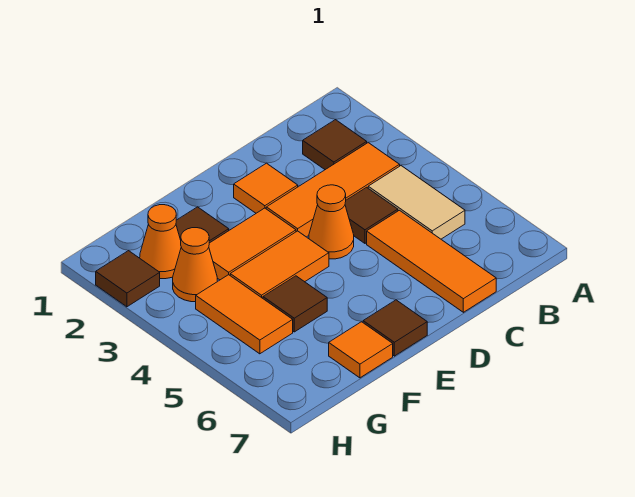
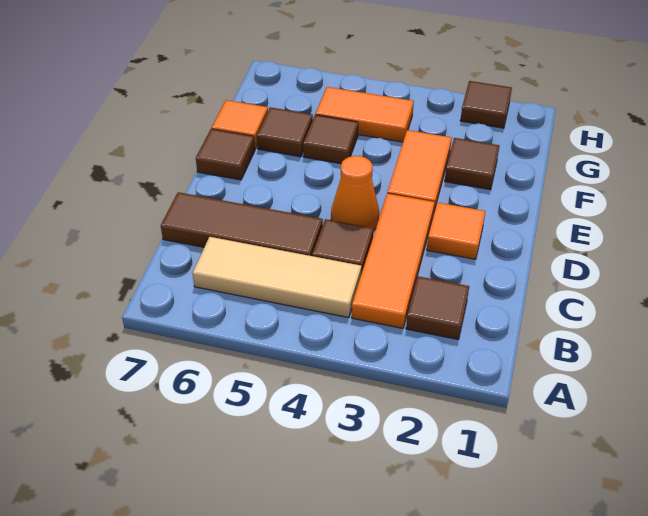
tan tile B4:B5 level 1 -> tan tile B4:B6 level 1
orange tile C5:C7 level 1 -> brown tile C5:C7 level 1
orange tile E4:F4 level 1 -> none
none -> brown tile F6 level 1
orange cone G2 level 1 -> none
orange cone G3 level 1 -> none

